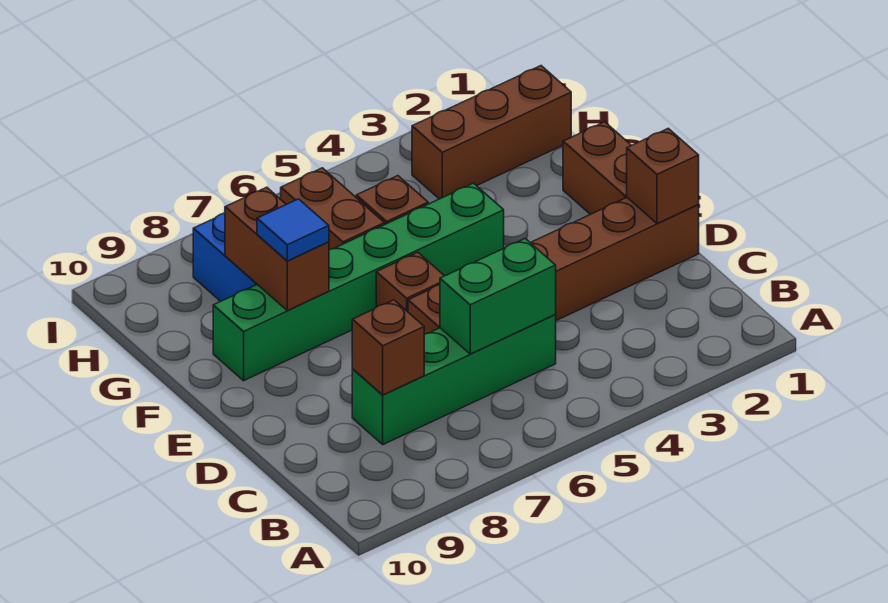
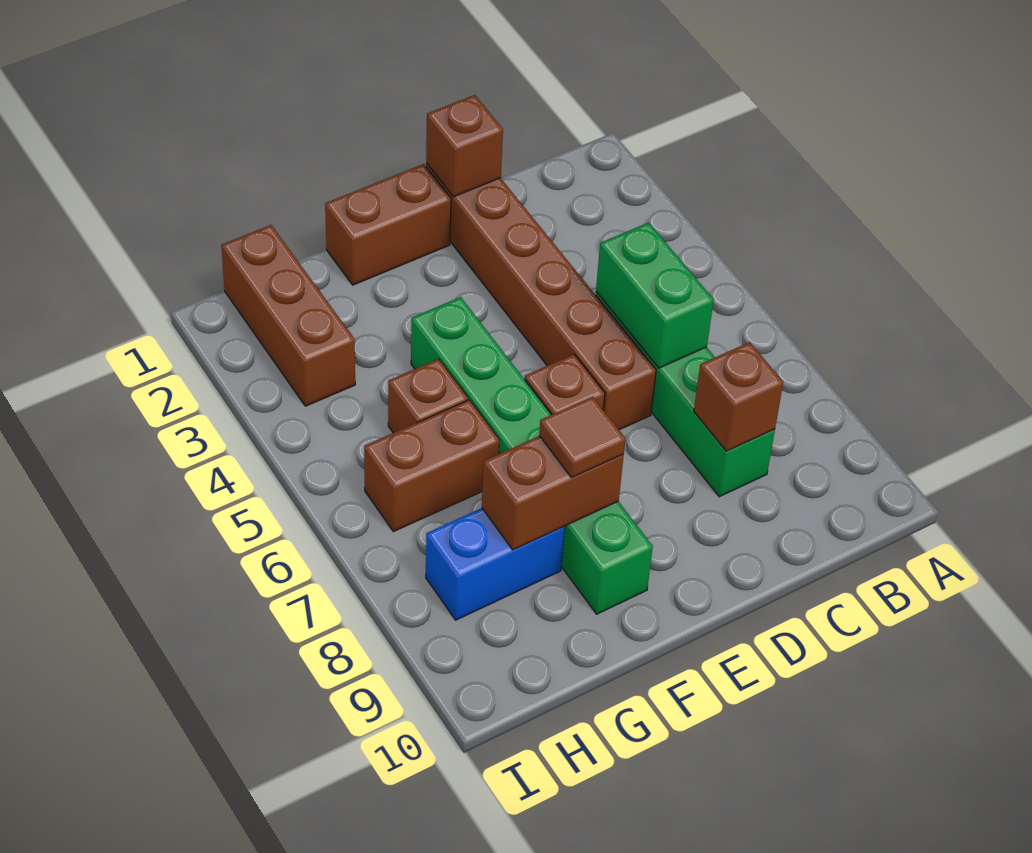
blue tile F8 level 3 -> brown tile F8 level 3

